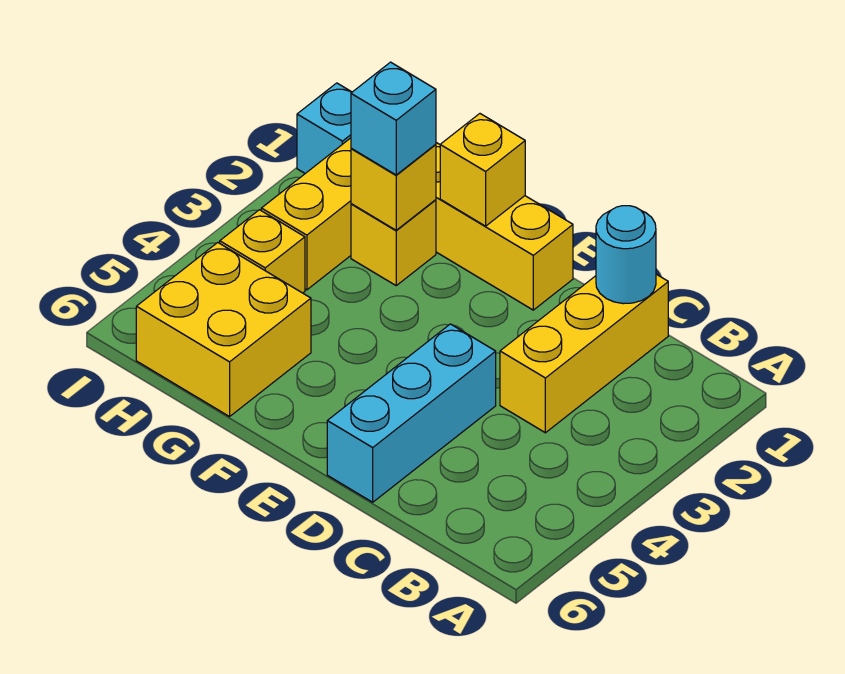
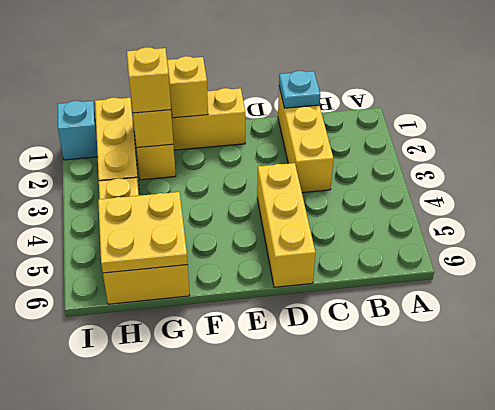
cyan round brick C1 level 2 -> cyan plate C1 level 2
cyan brick D4:D6 level 1 -> yellow brick D4:D6 level 1
cyan brick G2 level 3 -> yellow brick G2 level 3
none -> yellow plate G5:H6 level 2

